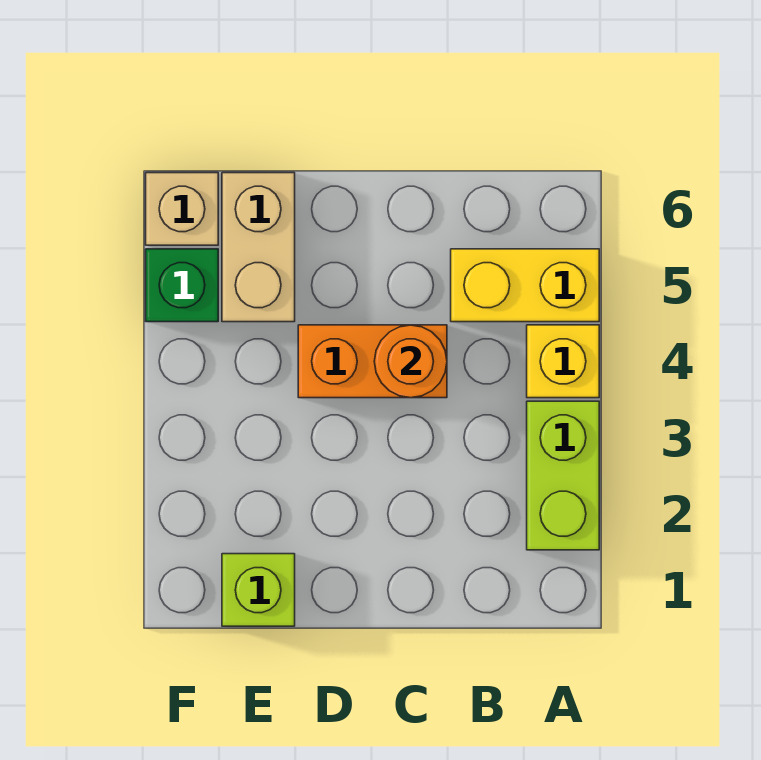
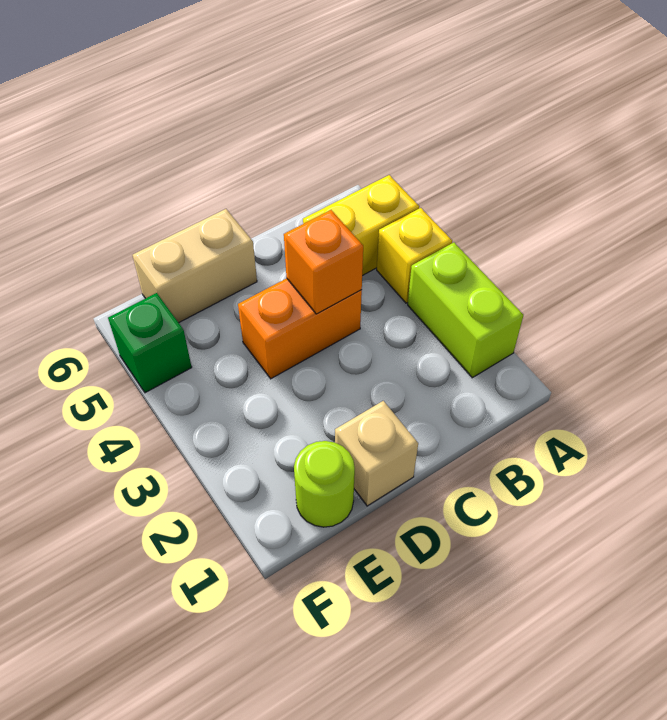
orange round brick C4 level 2 -> orange brick C4 level 2
lime brick E1 level 1 -> lime round brick E1 level 1
tan brick E5:E6 level 1 -> tan brick D6:E6 level 1
tan brick F6 level 1 -> tan brick D1 level 1

